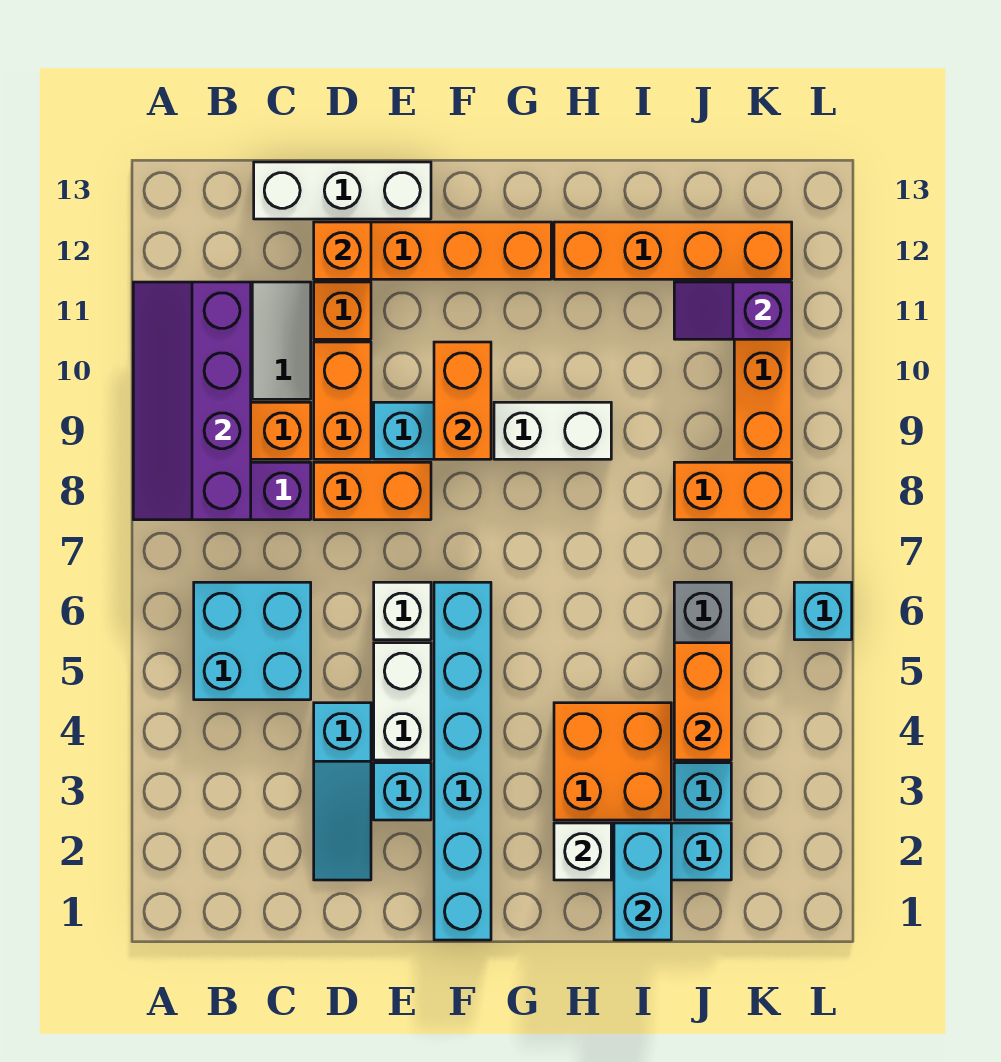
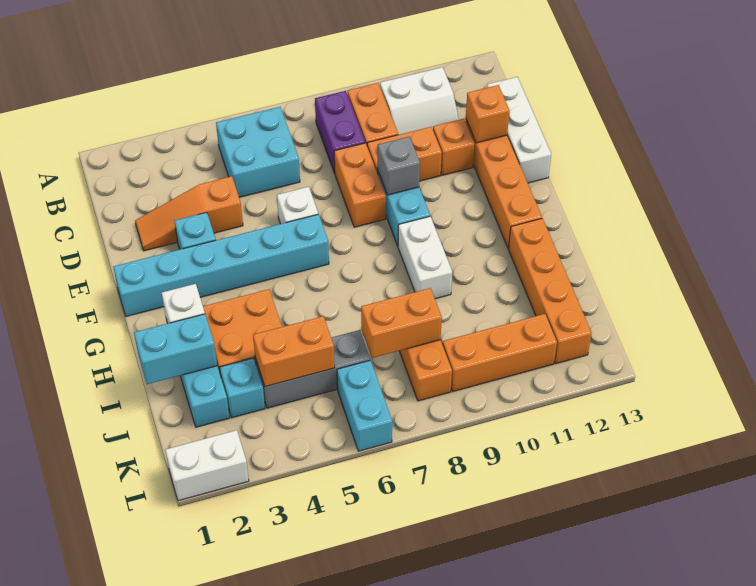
purple slope A8:B11 level 2 top B -> none
cyan slope D2:D4 level 1 top 4 -> orange slope D2:D4 level 1 top 4
white brick E4:E5 level 1 -> white brick L1:L2 level 1
none -> grey brick E9 level 2
orange brick F9:F10 level 2 -> orange brick J7:J8 level 2
purple slope J11:K11 level 2 top K -> none
cyan brick L6 level 1 -> cyan brick K6:L6 level 1

